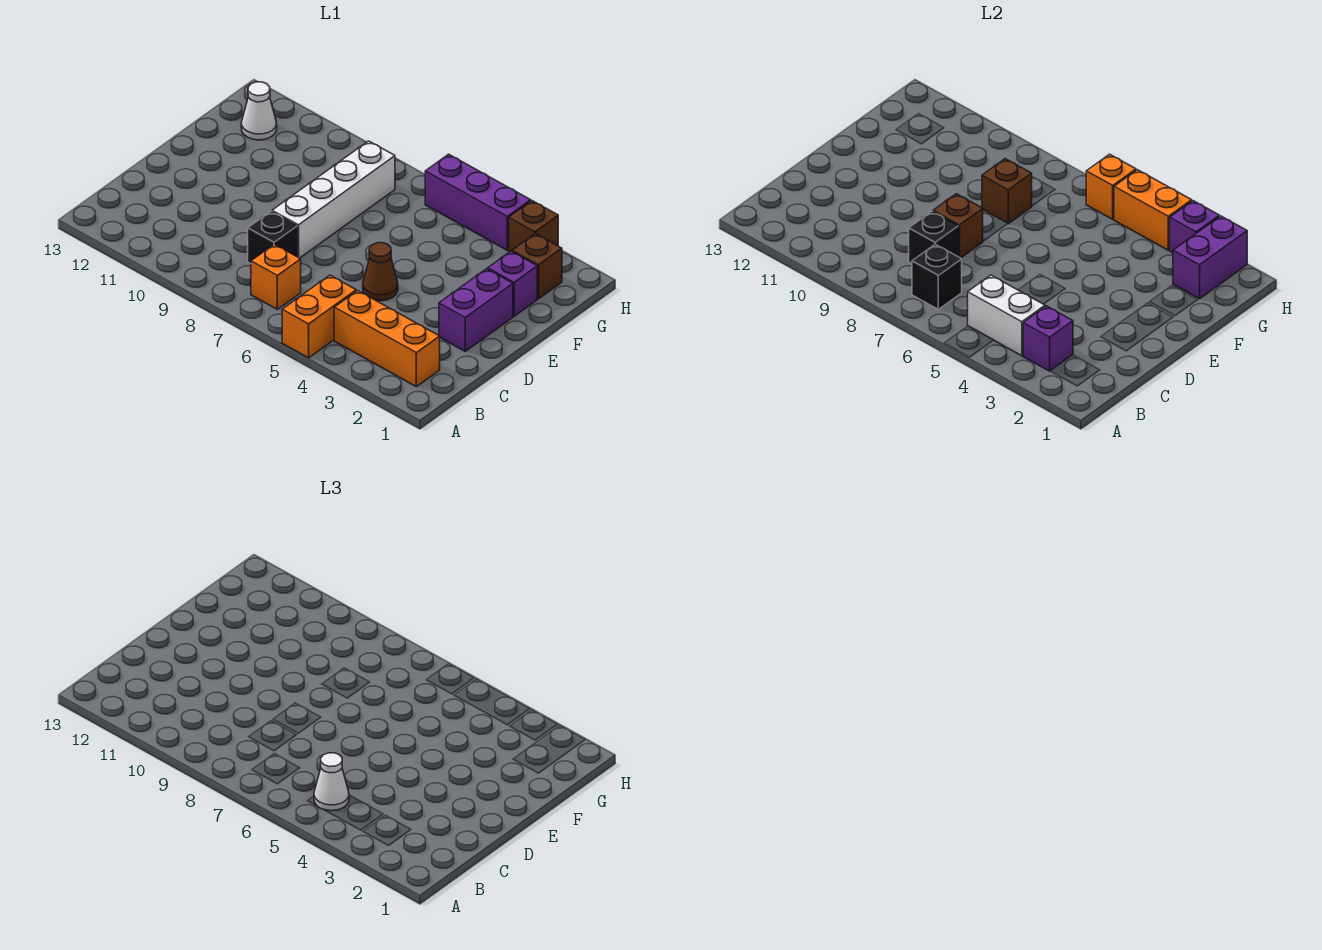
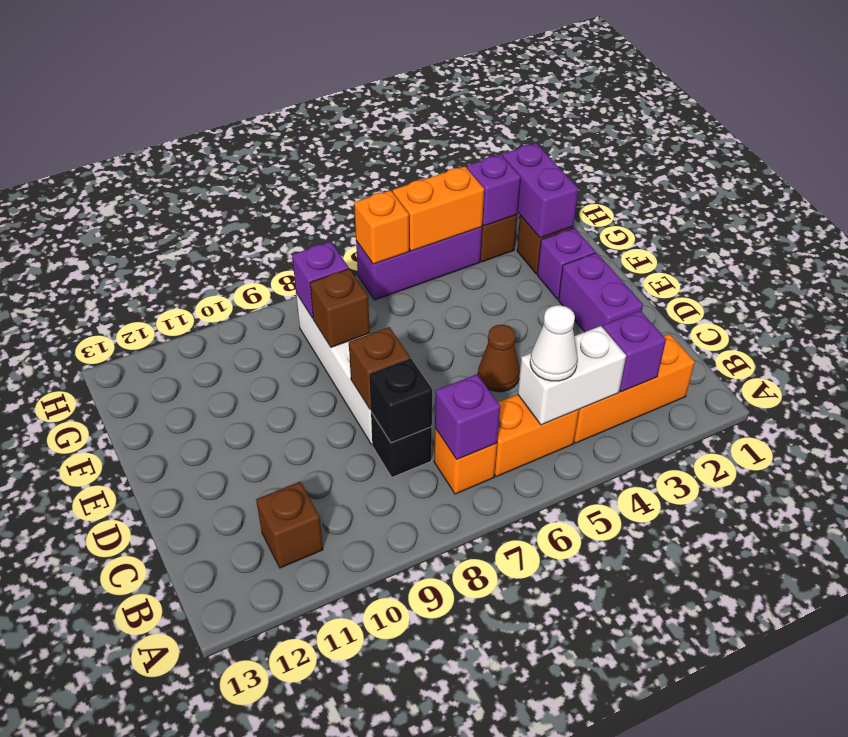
orange brick A5:B5 level 1 -> orange brick B5:B6 level 1
black brick B7 level 2 -> purple brick B7 level 2
none -> brown brick B11 level 1
none -> purple brick G8 level 2
white cone G12 level 1 -> none

